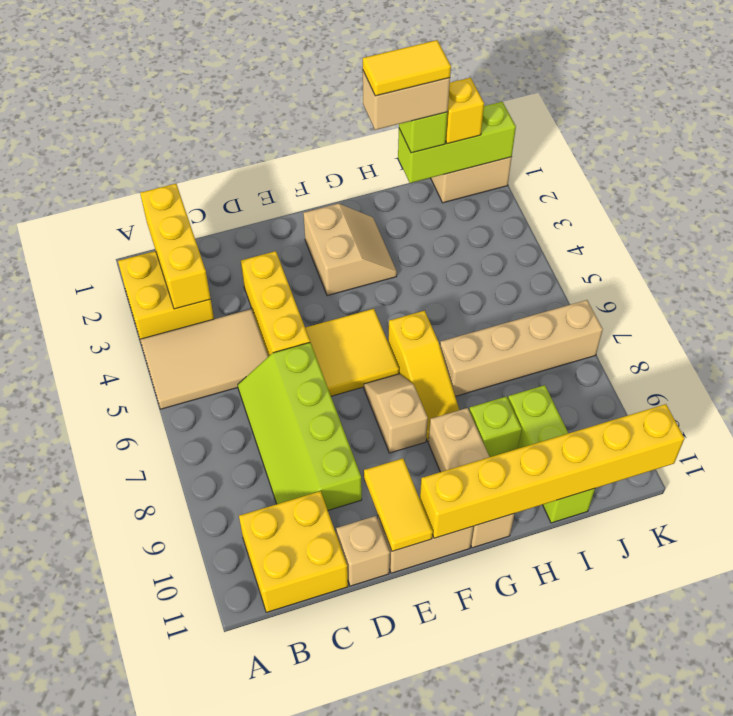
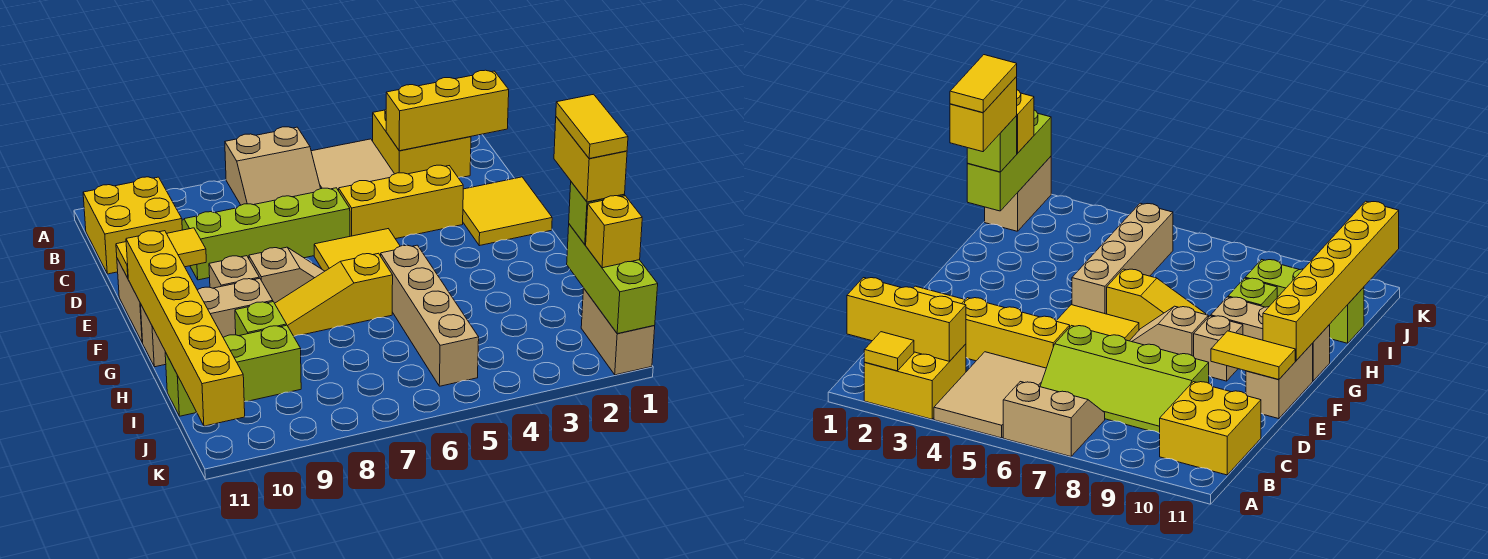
none -> yellow tile A2 level 2
none -> yellow tile D1:E2 level 1
tan brick D11 level 1 -> tan brick F9 level 1
tan slope F2:G3 level 1 top F -> tan slope A6:B7 level 1 top A
tan brick H1:I1 level 4 -> yellow brick H1:I1 level 4
tan brick H7:K7 level 1 -> tan brick G5:J5 level 1

